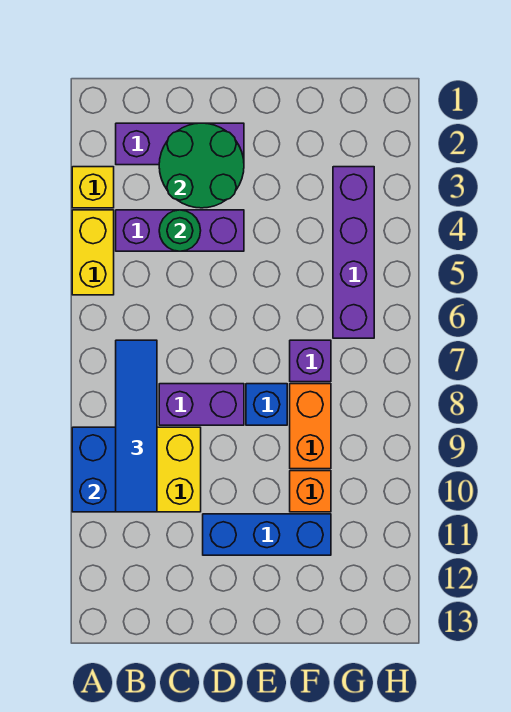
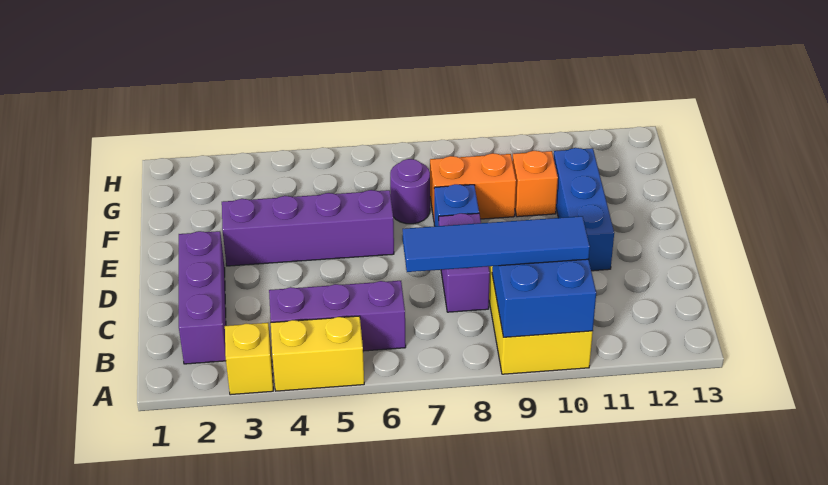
purple brick B4:D4 level 1 -> purple brick B4:B6 level 1
green round brick C2:D3 level 2 -> none
green round brick C4 level 2 -> none
purple brick F7 level 1 -> purple round brick F7 level 1
purple brick G3:G6 level 1 -> purple brick E3:E6 level 1

